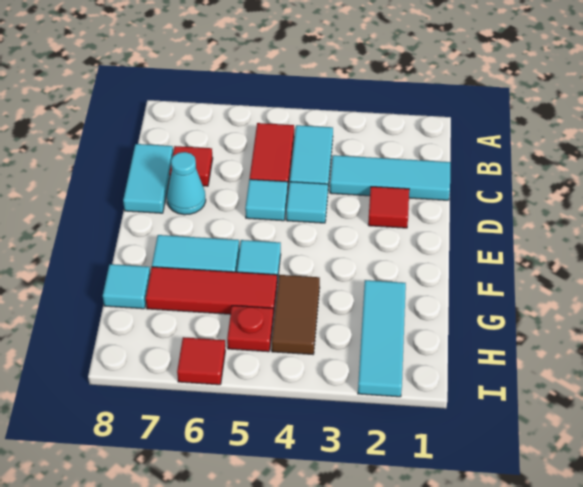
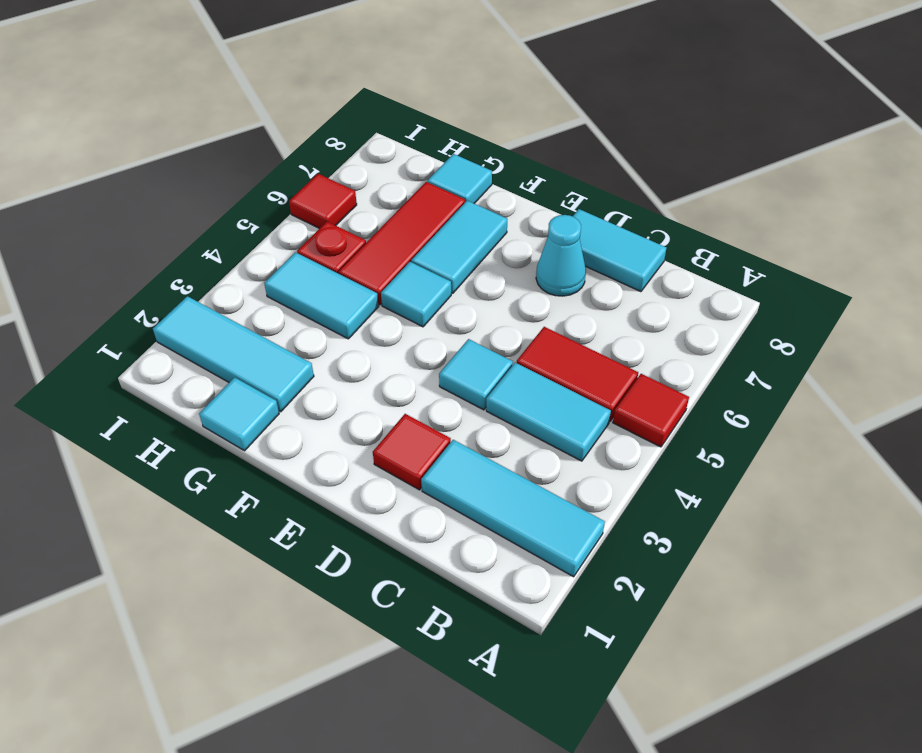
cyan tile C1:C3 level 1 -> cyan tile A2:C2 level 1
red tile C7 level 1 -> red tile A5 level 1
cyan tile D5 level 1 -> cyan tile G1 level 1
brown tile G4:H4 level 1 -> cyan tile G4:H4 level 1

